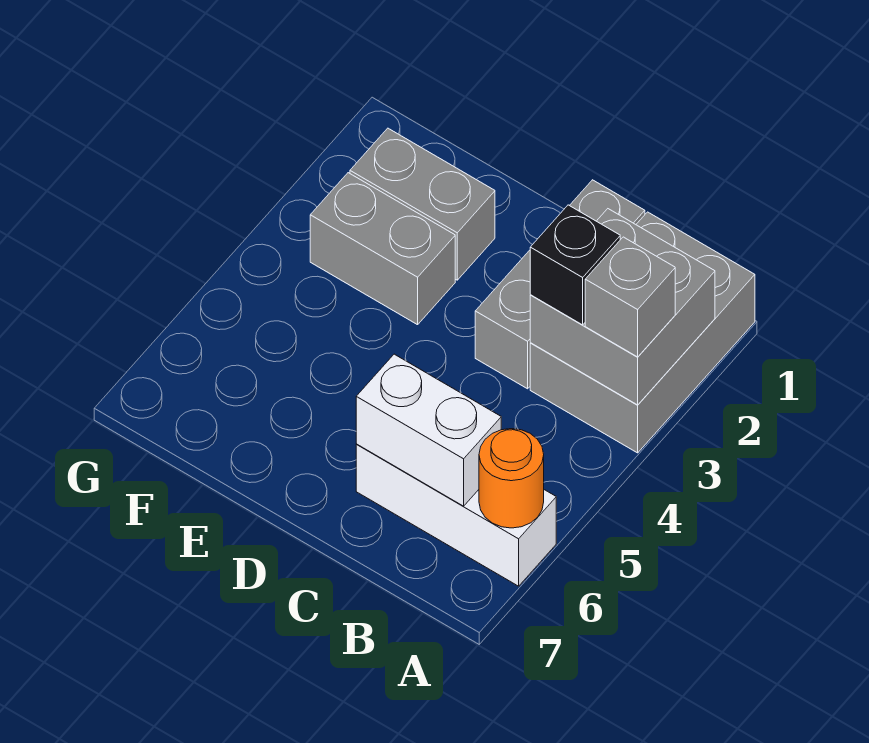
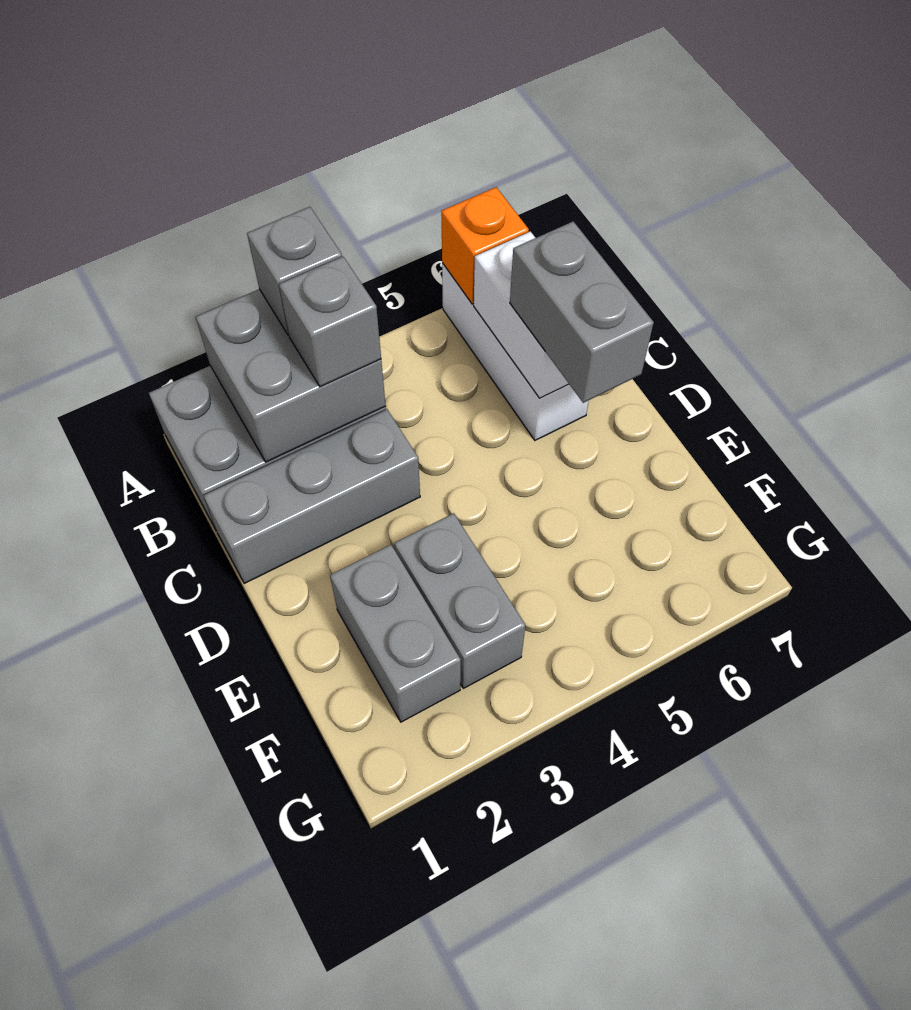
orange round brick A6 level 2 -> orange brick A6 level 2
black brick B3 level 3 -> grey brick B3 level 3
none -> grey brick C6:D6 level 3

